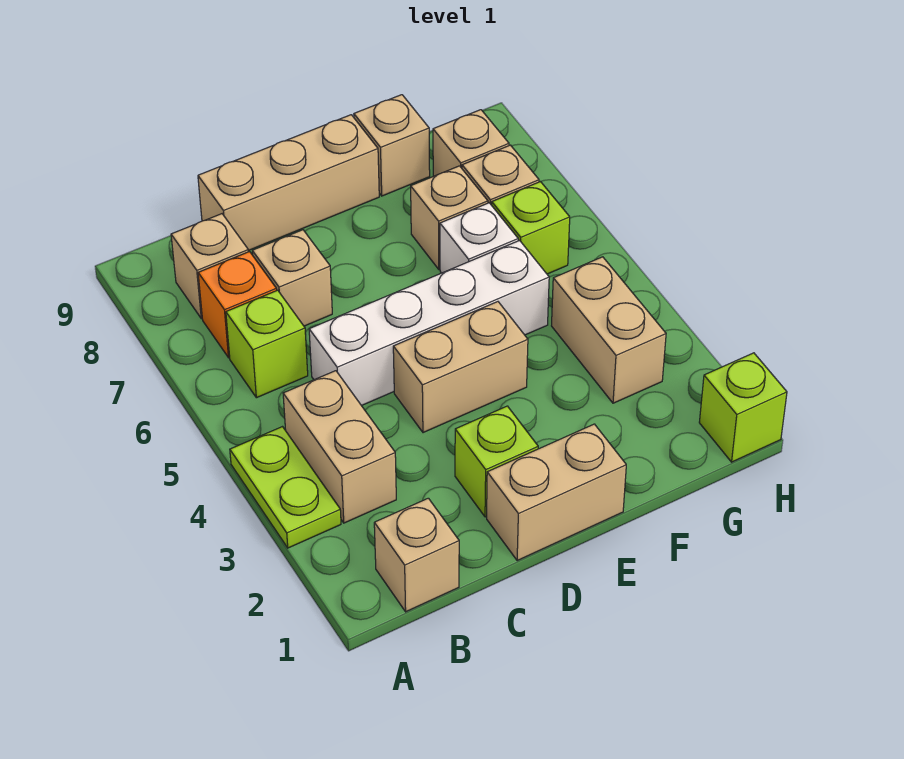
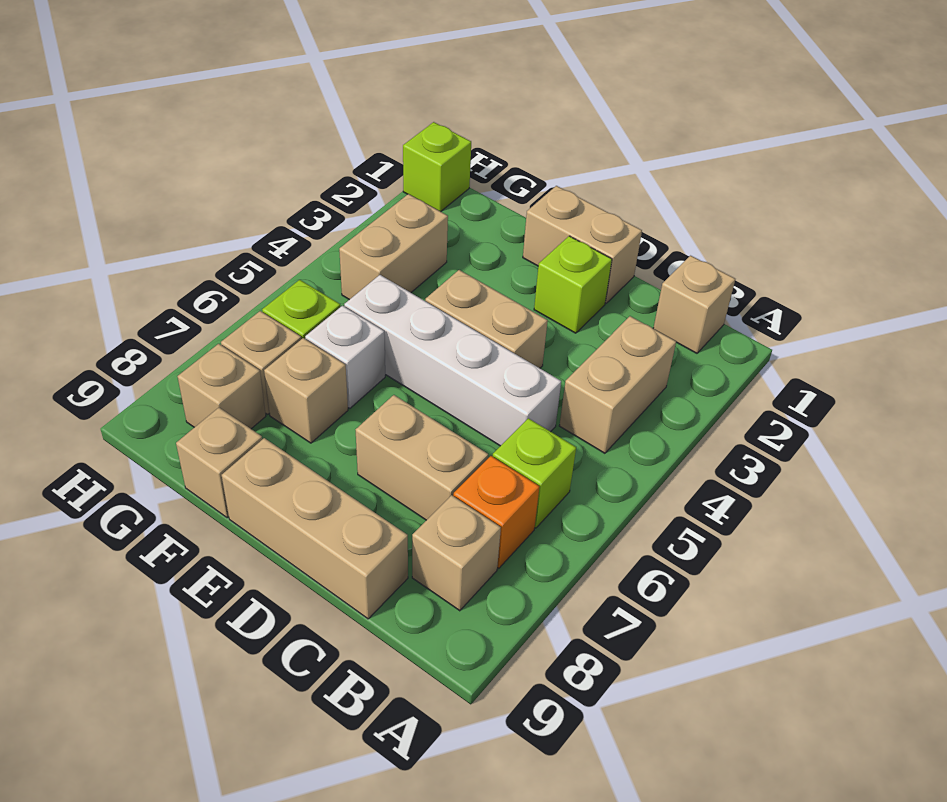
lime plate A3:A4 level 1 -> none
tan brick C7 level 1 -> tan brick C7:D7 level 1

